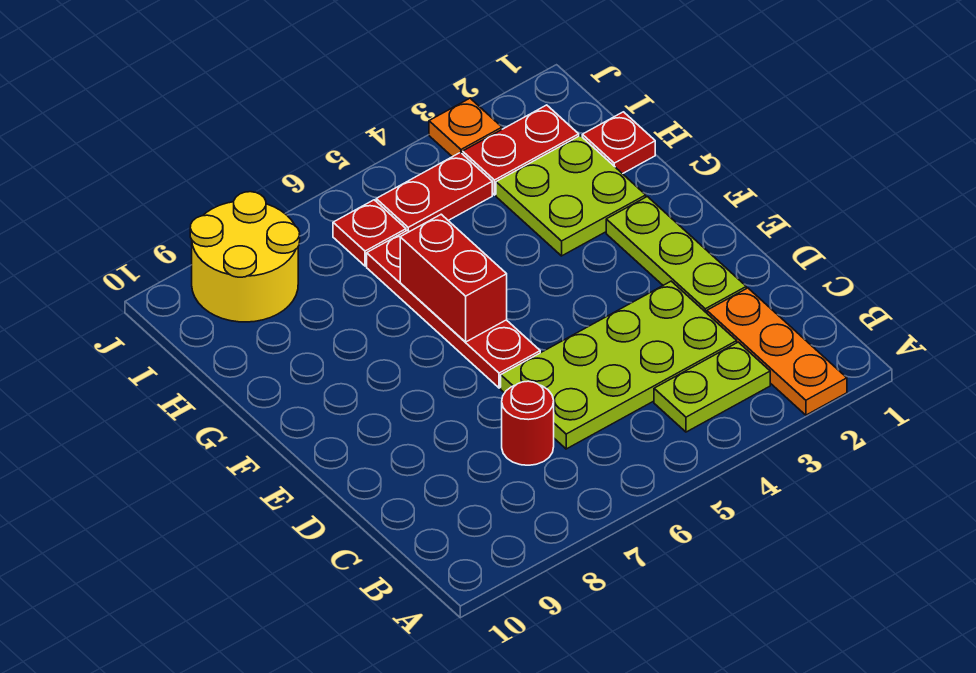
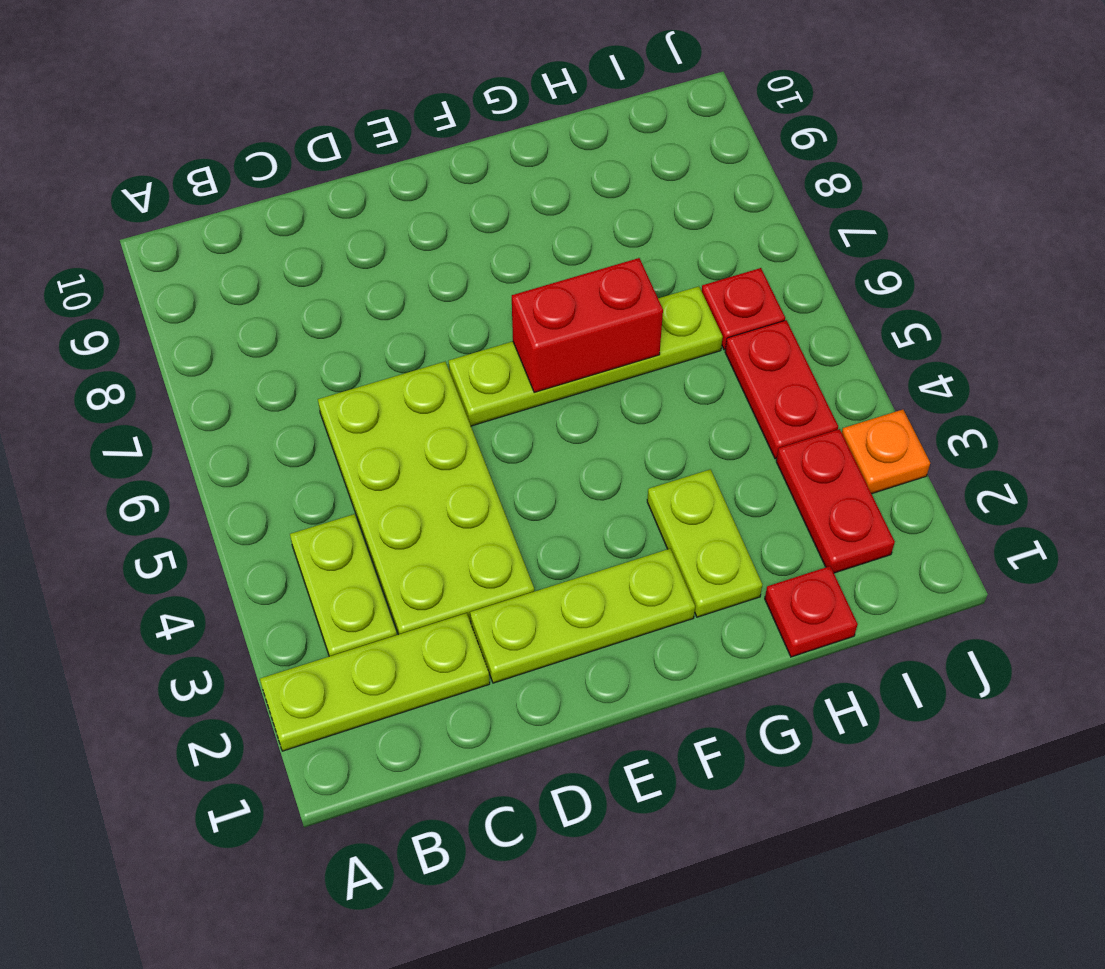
orange plate A2:C2 level 1 -> lime plate A2:C2 level 1
red round brick C7 level 1 -> none
red plate E6:H6 level 1 -> lime plate E6:H6 level 1
lime plate G2:H3 level 1 -> lime plate G2:G3 level 1
yellow round brick I8:J9 level 1 -> none

